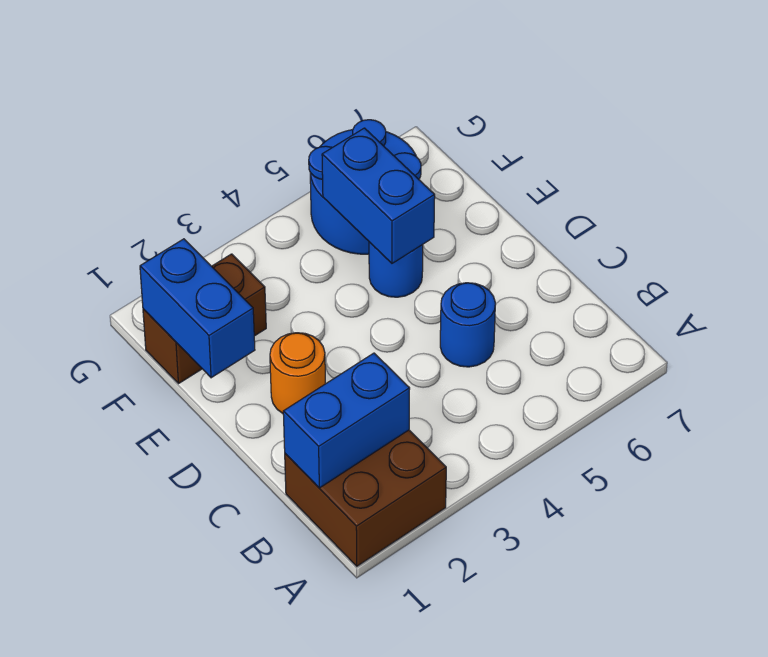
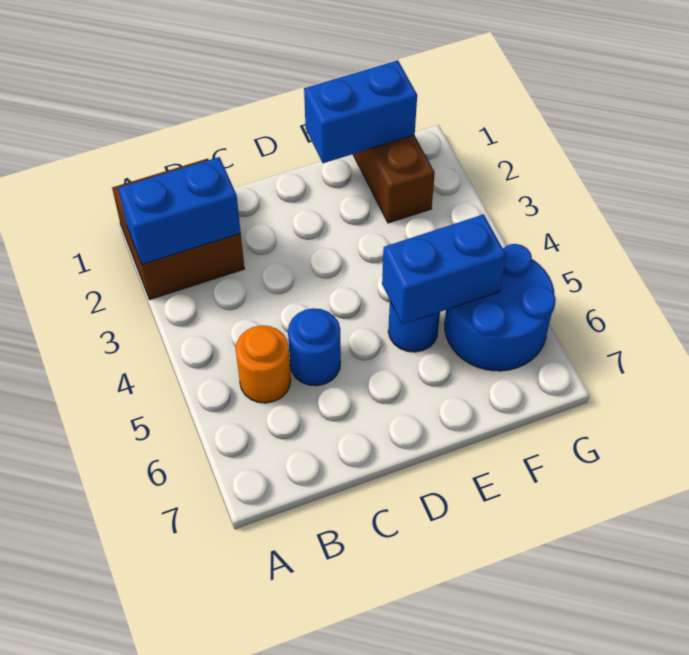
blue brick B1:B2 level 2 -> blue brick A2:B2 level 2
orange round brick D2 level 1 -> orange round brick B5 level 1

